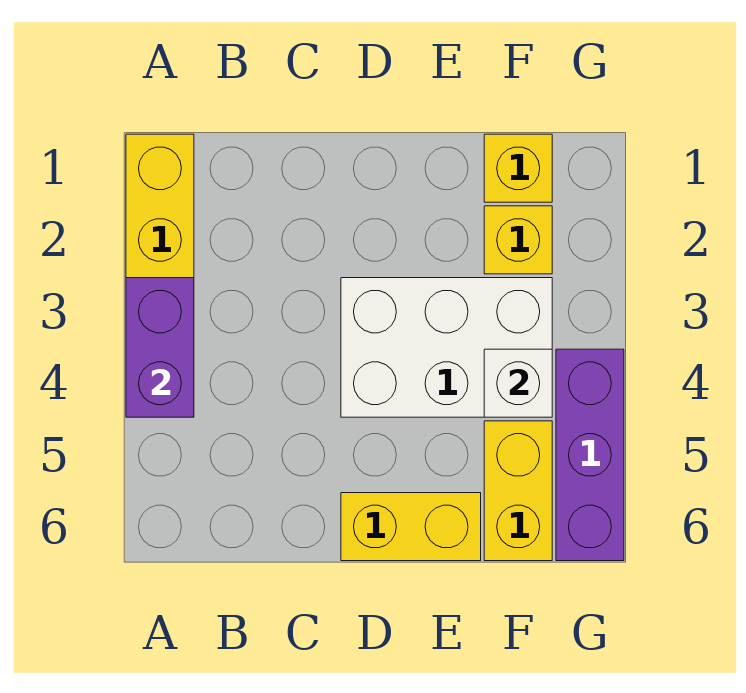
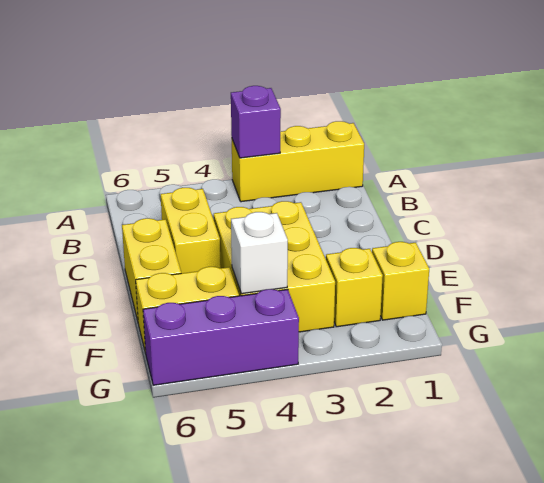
purple brick A3:A4 level 2 -> purple brick A3 level 2
none -> yellow brick C5:D5 level 1
white brick D3:F4 level 1 -> yellow brick D3:F4 level 1

